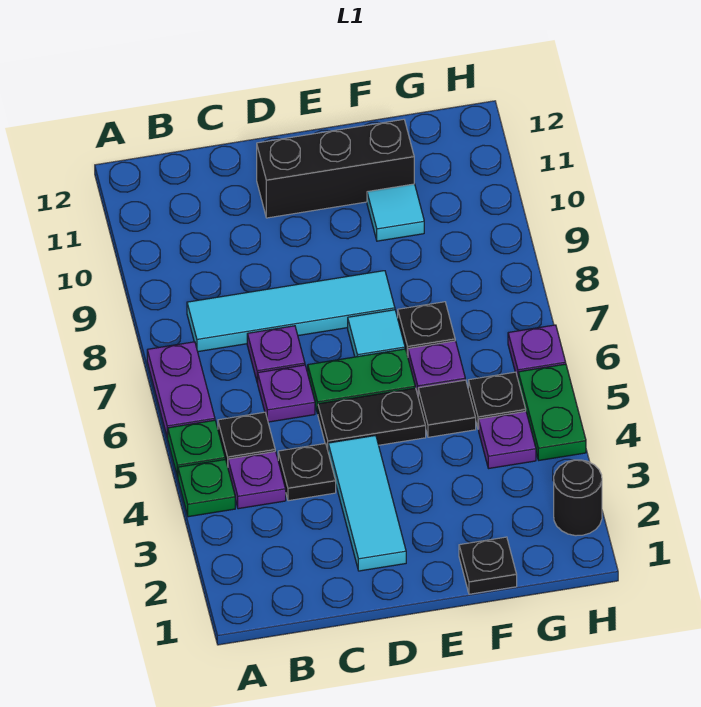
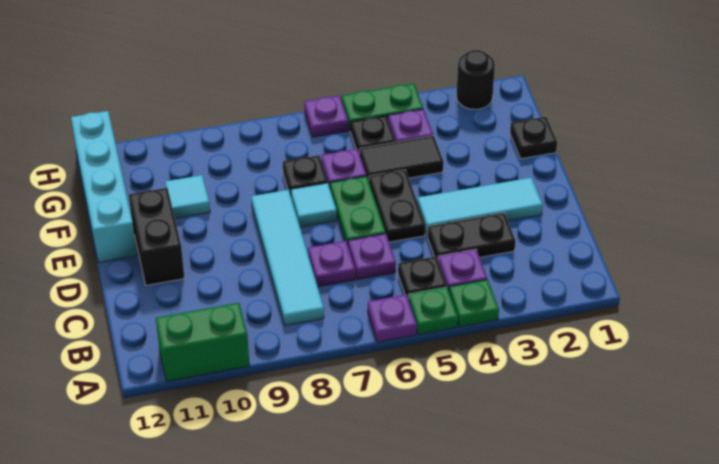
purple plate A6:A7 level 1 -> purple plate A6 level 1
none -> green brick A10:A11 level 1
black plate C4 level 1 -> black plate C3:C4 level 1
black brick D11:F11 level 1 -> black brick D11:E11 level 1
none -> cyan brick E12:H12 level 1
black tile F5 level 1 -> black tile F4:F5 level 1

